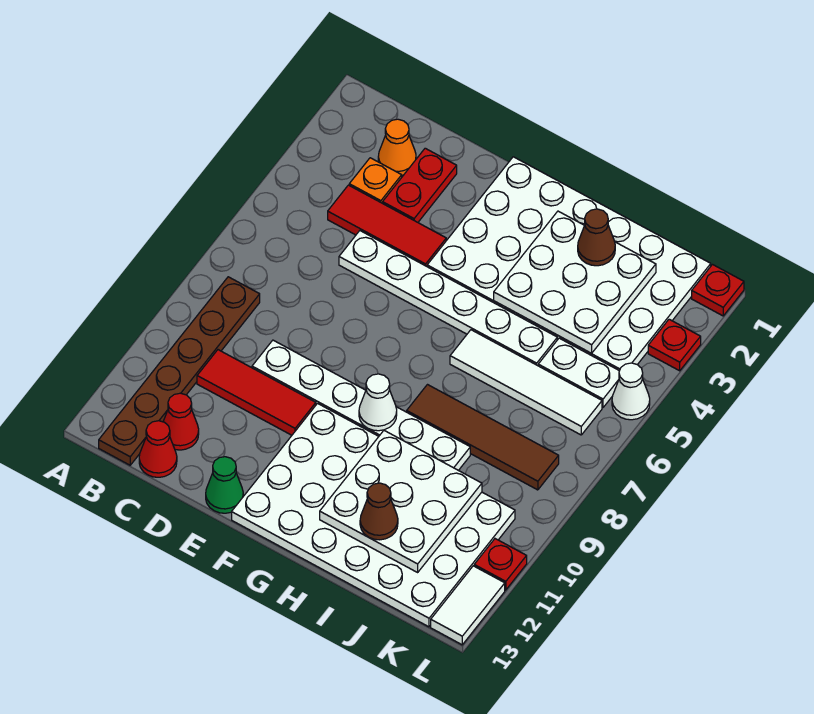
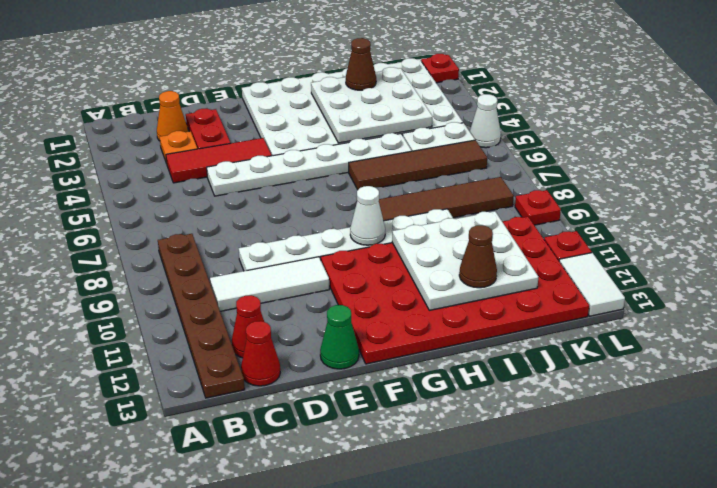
red tile C10:E10 level 1 -> white tile C10:E10 level 1
white plate F10:K13 level 1 -> red plate F10:K13 level 1
white tile H6:K6 level 1 -> brown tile H6:K6 level 1
red plate L3 level 1 -> red plate L9 level 1

